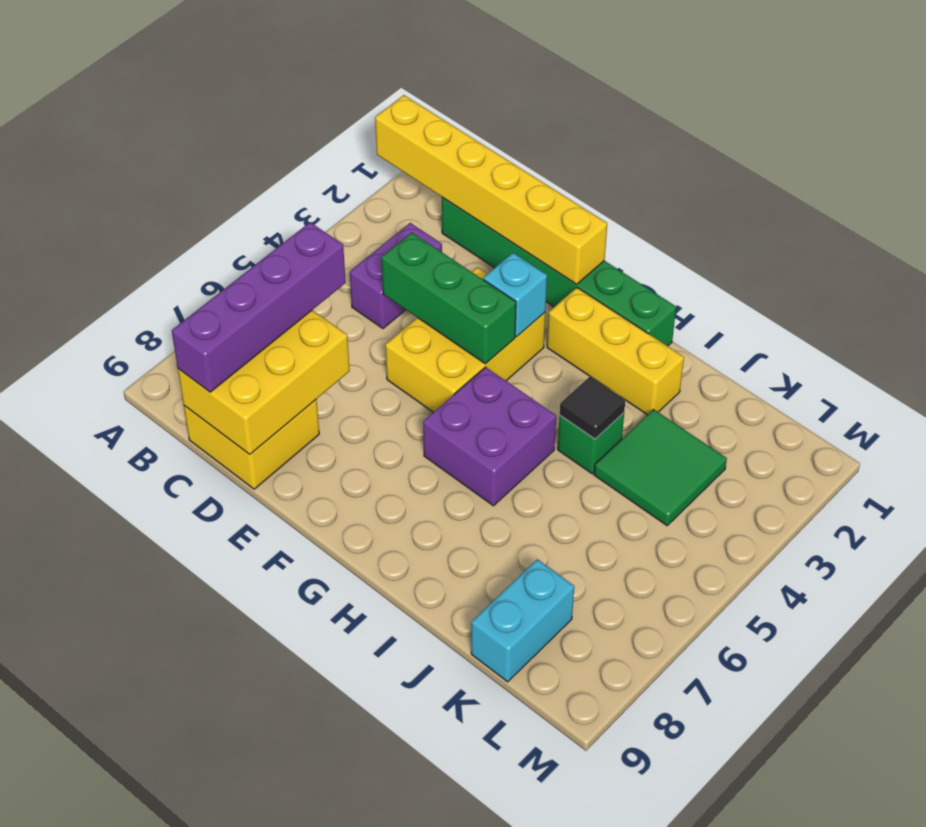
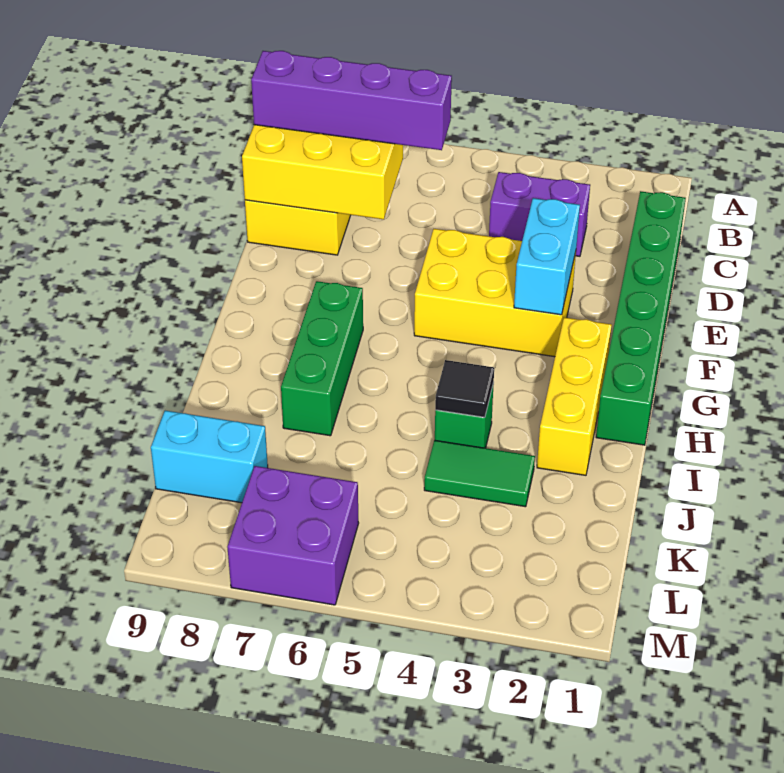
yellow brick A1:F1 level 2 -> none
green brick D4:F4 level 2 -> green brick G7:I7 level 1
cyan brick F3 level 2 -> cyan brick E3:F3 level 2
purple brick G5:H6 level 1 -> purple brick L6:M7 level 1
green tile J3:K4 level 1 -> green tile J3:J4 level 1

